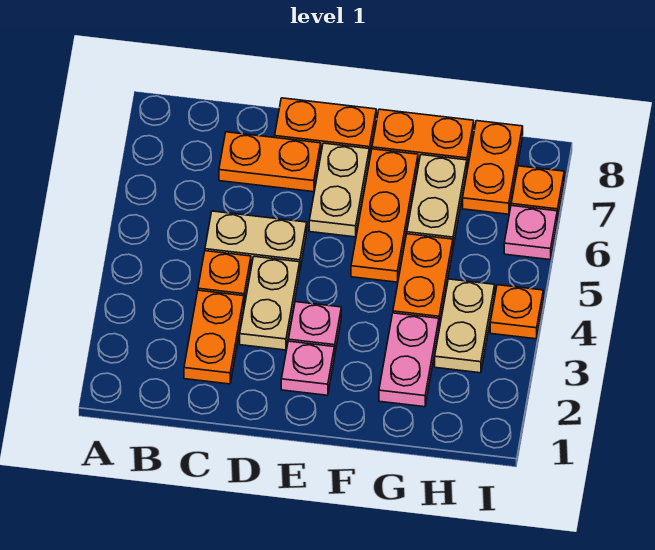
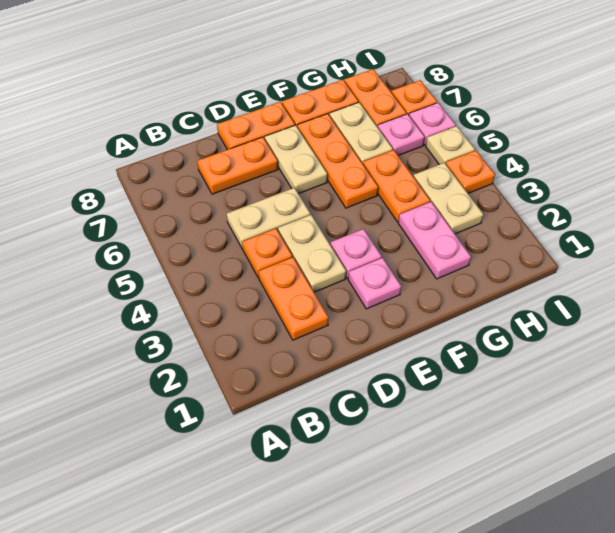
none -> pink plate H6 level 1
none -> tan plate I5 level 1

